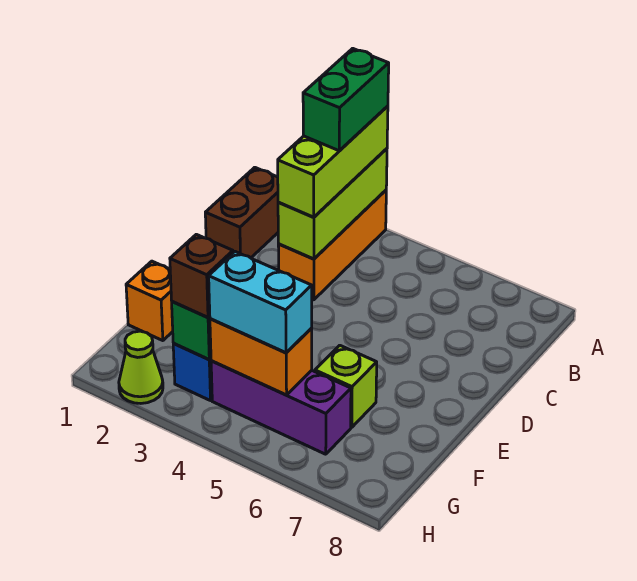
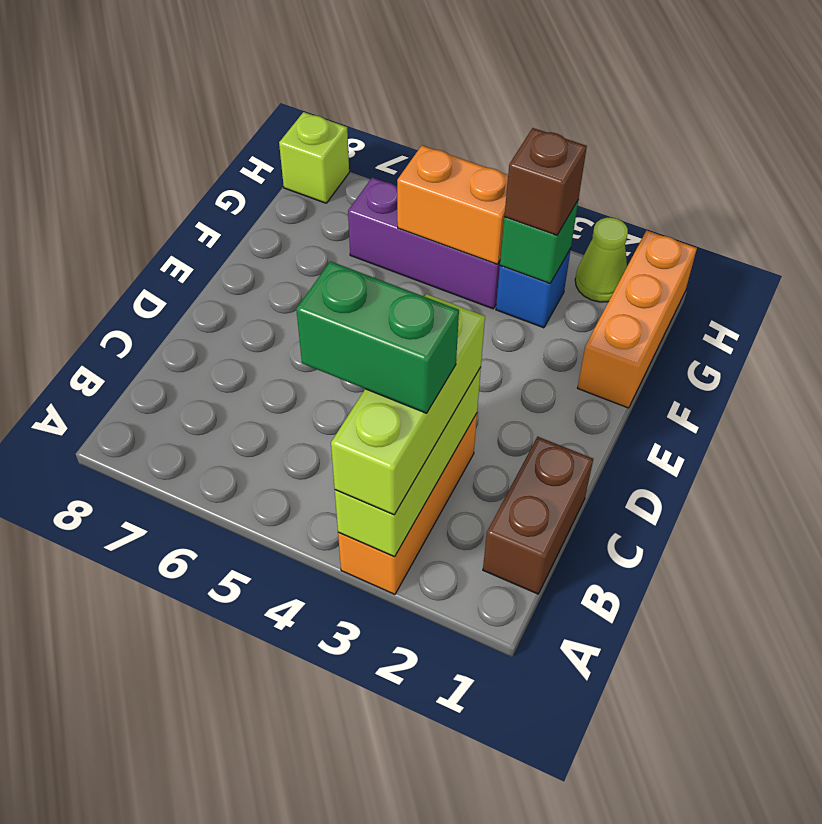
green brick A3:B3 level 4 -> green brick B3:B4 level 4
orange brick F1 level 1 -> orange brick F1:H1 level 1
lime brick F6 level 1 -> lime brick H8 level 1
cyan brick G4:G5 level 3 -> none

